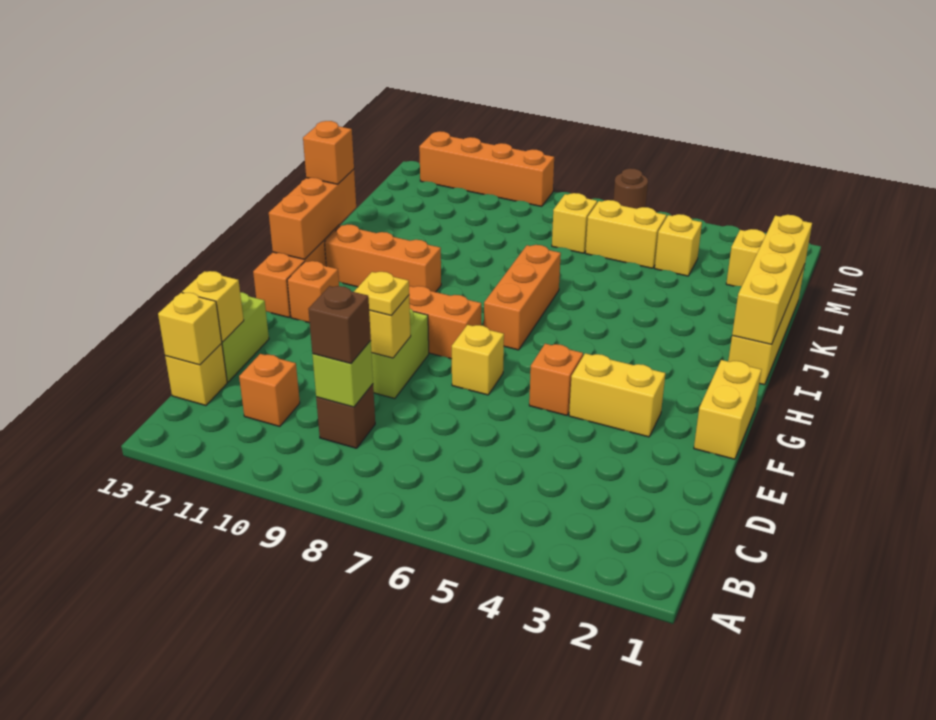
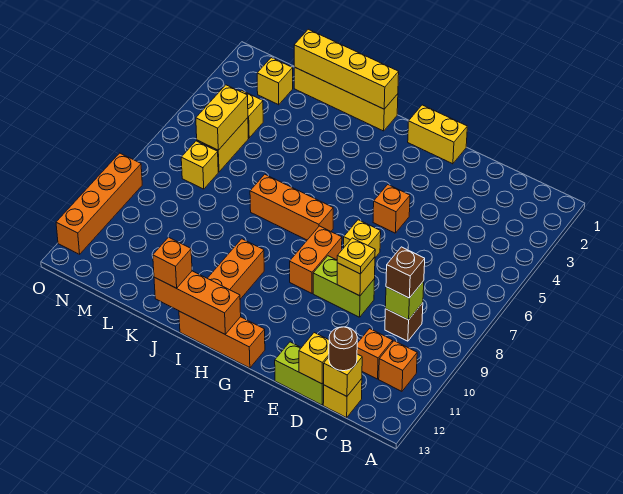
yellow brick F3:F4 level 1 -> yellow brick M5:M6 level 2
orange brick G12 level 1 -> orange brick B11 level 1
brown round brick O6 level 1 -> brown round brick C13 level 3

